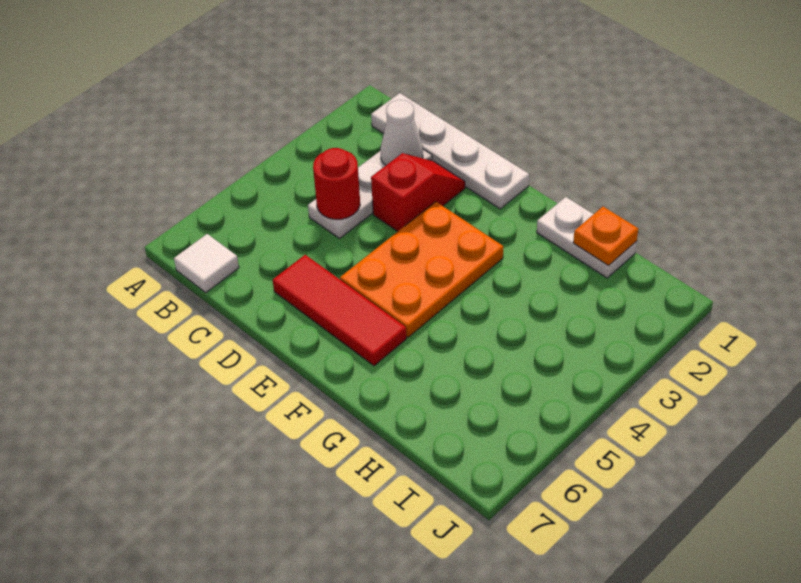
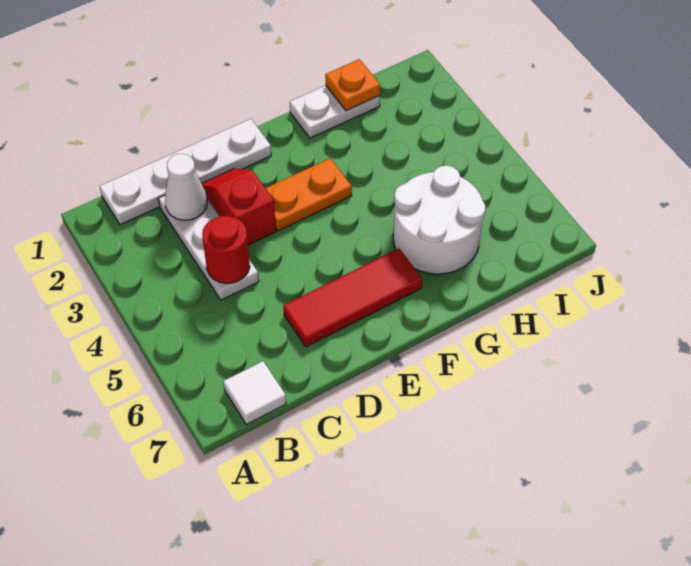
orange plate E3:F5 level 1 -> orange plate E3:F3 level 1
none -> white round brick G5:H6 level 1

